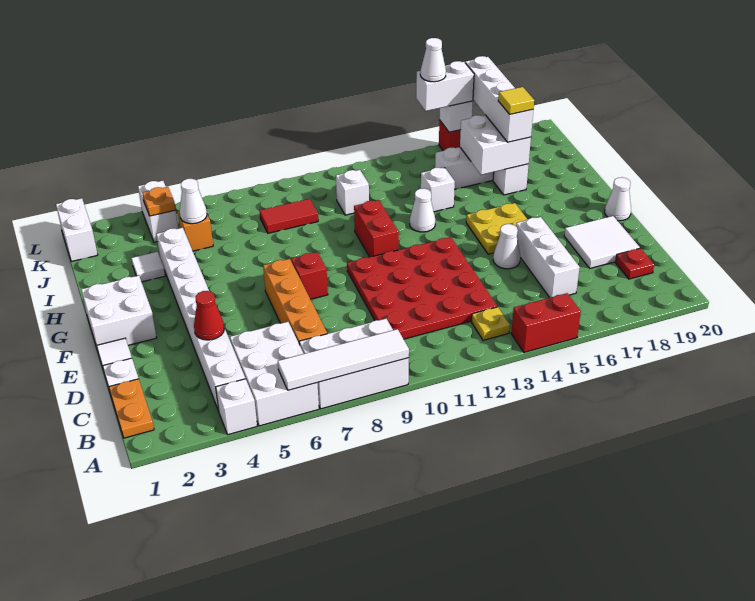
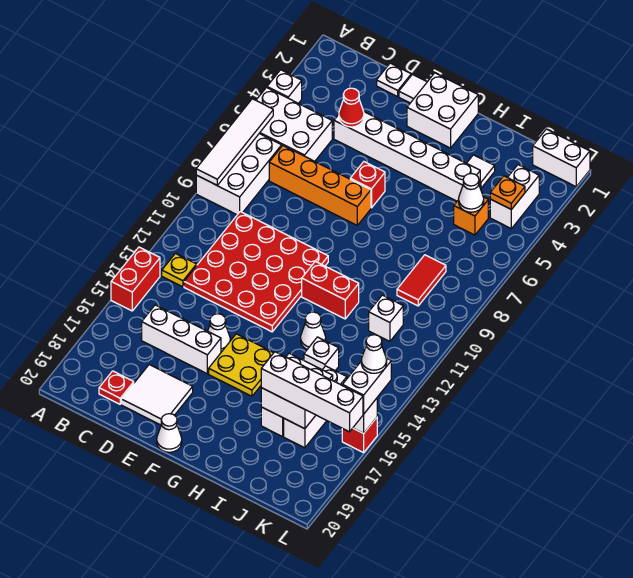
orange plate B1:C1 level 1 -> none
white brick B4:I4 level 1 -> white brick D4:I4 level 1
red brick F8 level 1 -> red brick F6 level 1
yellow tile I17 level 4 -> none
white brick K4:L4 level 1 -> white brick K3:K4 level 1

